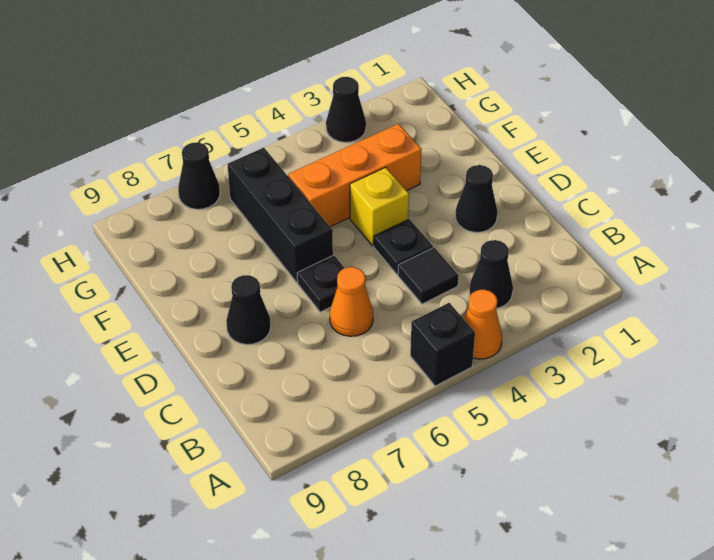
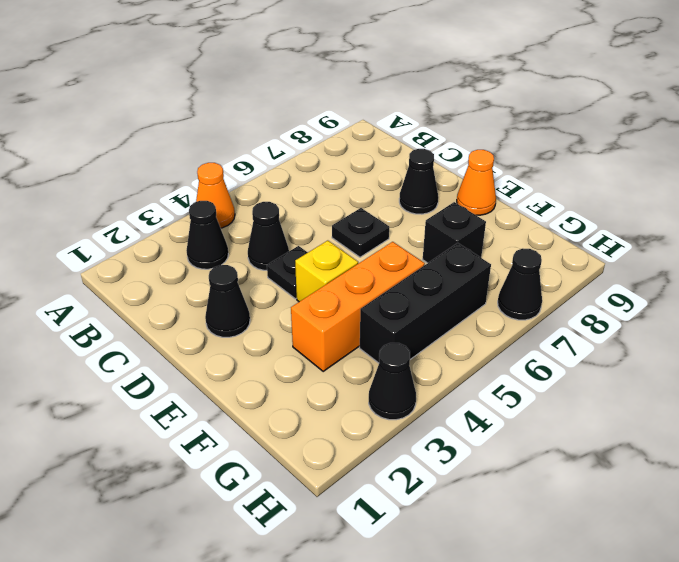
black brick A5 level 1 -> black brick F7 level 1
black tile C4 level 1 -> black cone C4 level 1
orange cone C6 level 1 -> orange cone E9 level 1
black brick E6:G6 level 1 -> black brick G4:G6 level 1

